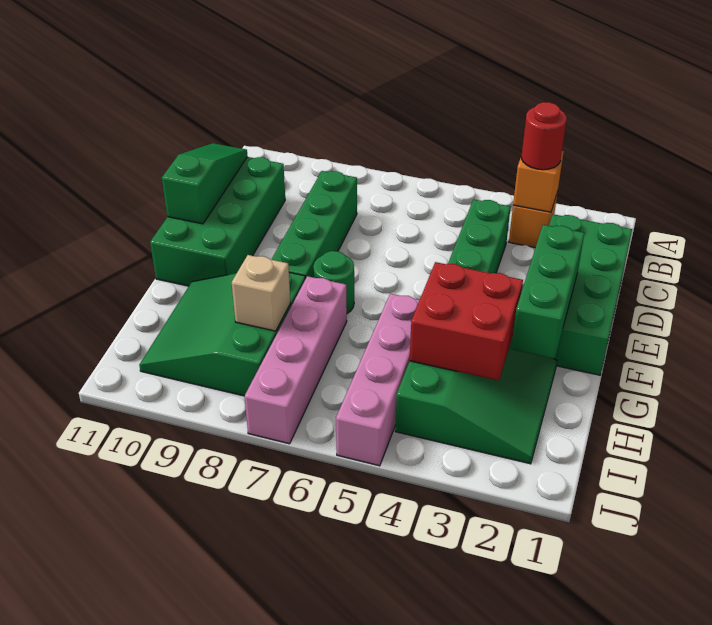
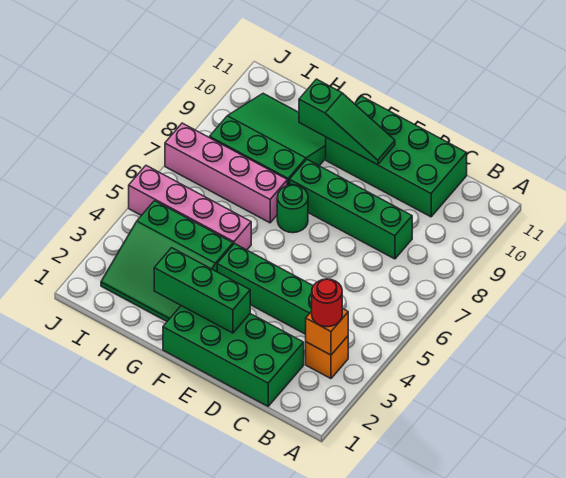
green slope C11:E11 level 2 top E -> green slope E10:G10 level 2 top G
red brick G3:H4 level 2 -> none
tan brick H8 level 2 -> none

